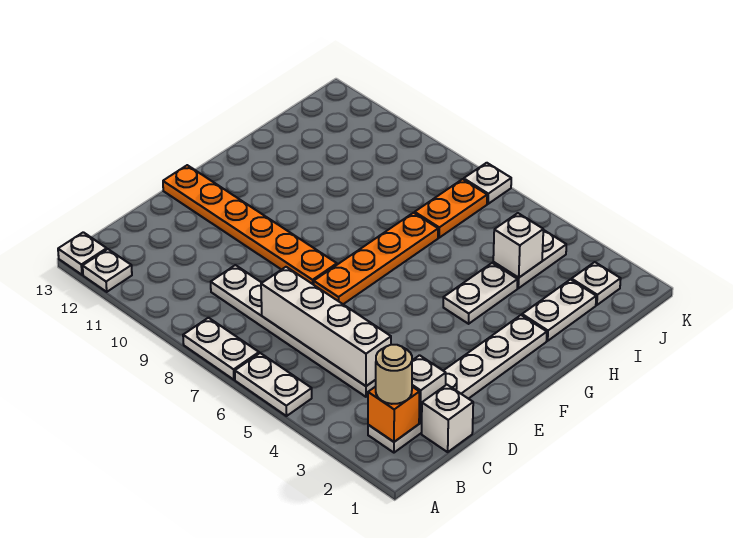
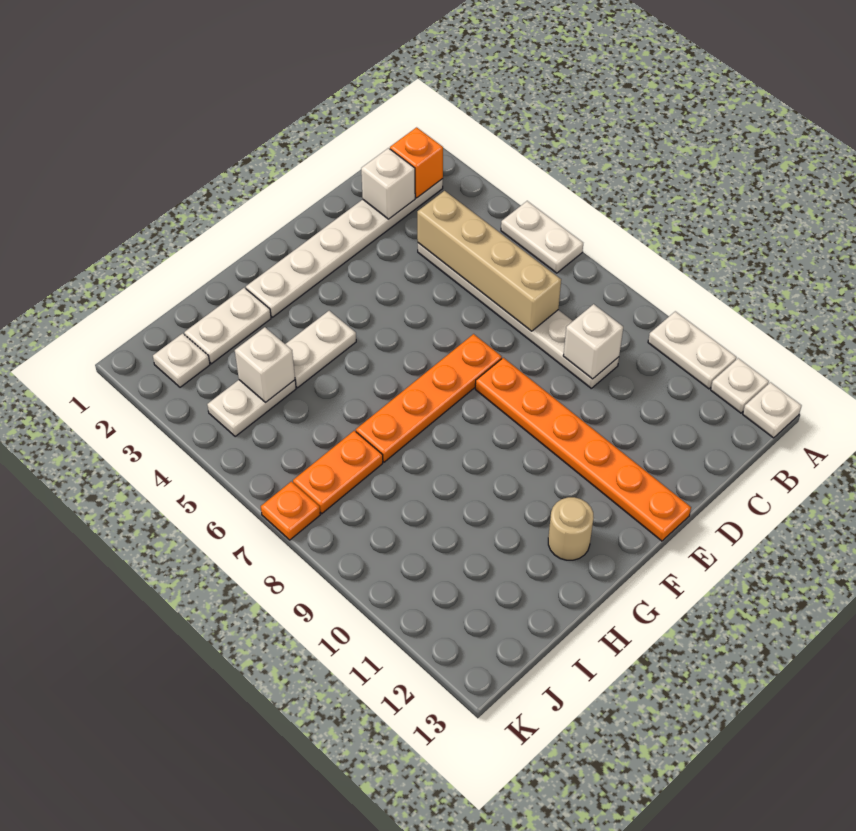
white plate A7:A8 level 1 -> white plate A10:A11 level 1
tan round brick B2 level 3 -> tan round brick G12 level 1
white brick C1 level 1 -> white brick C9 level 2
white brick C4:C7 level 2 -> tan brick C4:C7 level 2
white plate K7 level 1 -> orange plate K7 level 1

